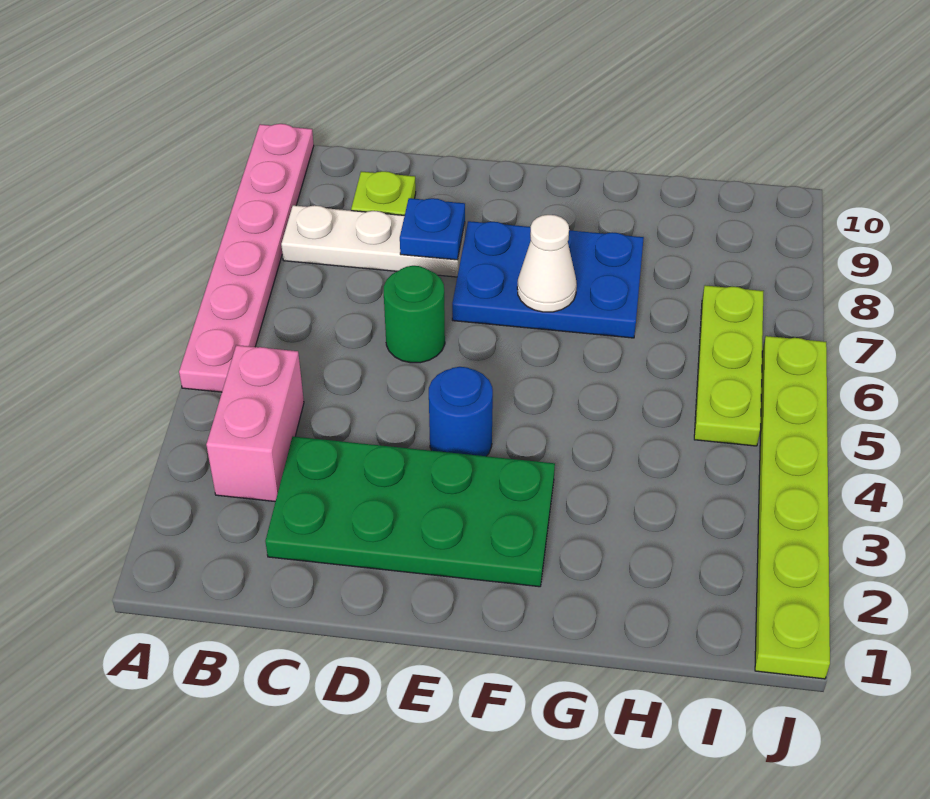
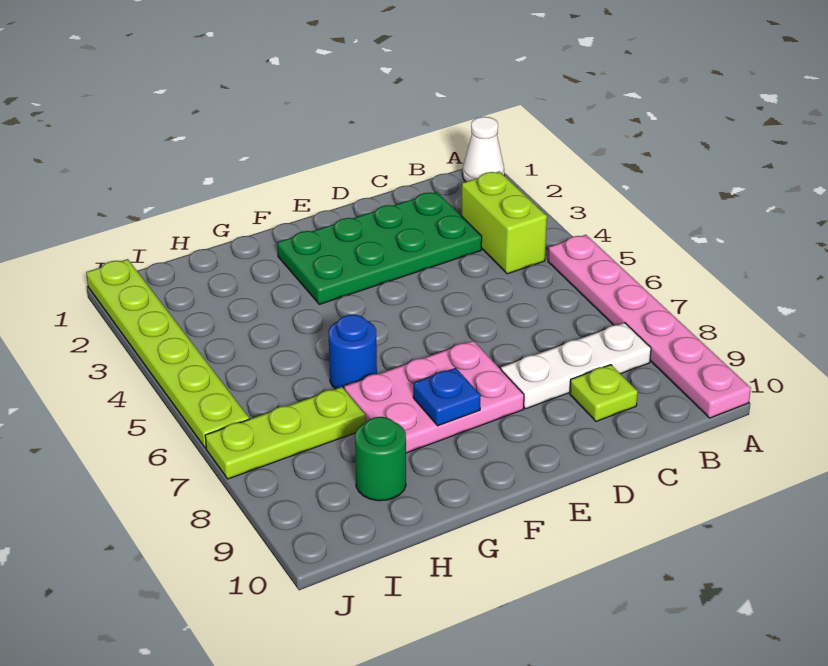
pink brick B3:B4 level 1 -> lime brick B3:B4 level 1
green round brick D6 level 1 -> green round brick H9 level 1
blue plate D8 level 2 -> blue plate F8 level 2
blue round brick E4 level 1 -> blue round brick G6 level 1
blue plate E7:G8 level 1 -> pink plate E7:G8 level 1
white cone F7 level 2 -> white cone A1 level 1
lime plate I5:I7 level 1 -> lime plate H7:J7 level 1

